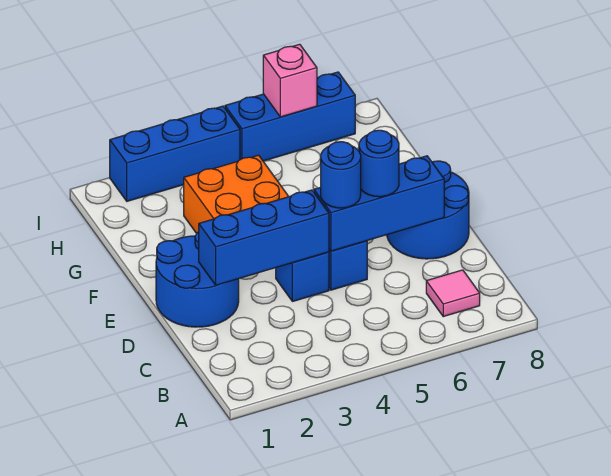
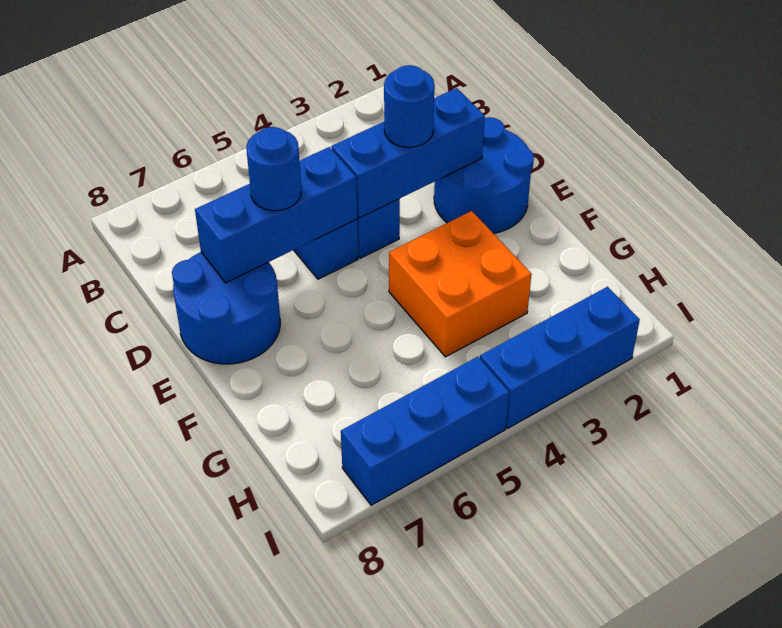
pink tile B7 level 1 -> none
blue round brick D5 level 3 -> blue round brick D3 level 3
pink brick I6 level 2 -> none

